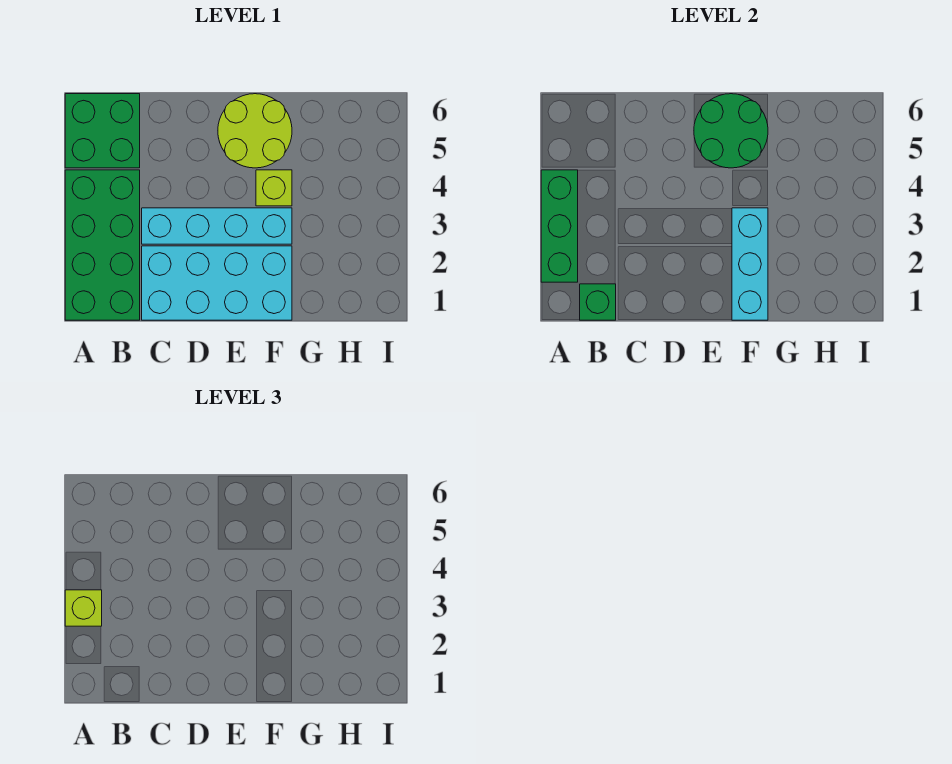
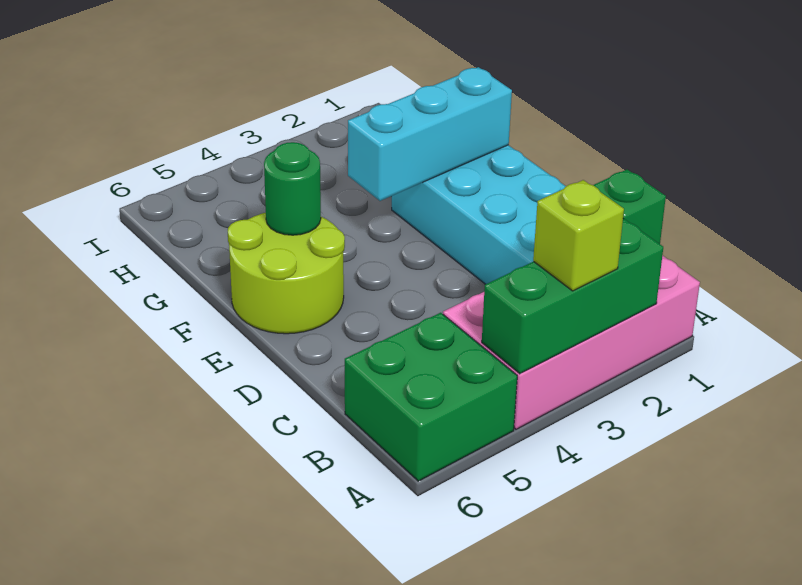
green brick A1:B4 level 1 -> pink brick A1:B4 level 1
cyan brick C3:F3 level 1 -> none
green round brick E5:F6 level 2 -> green round brick F5 level 2
lime brick F4 level 1 -> none

